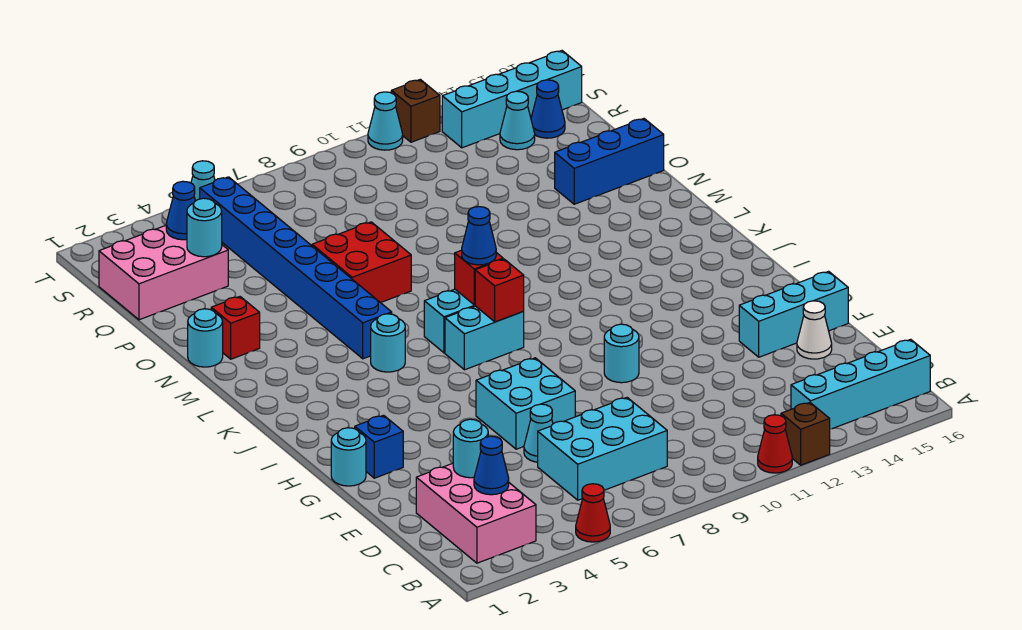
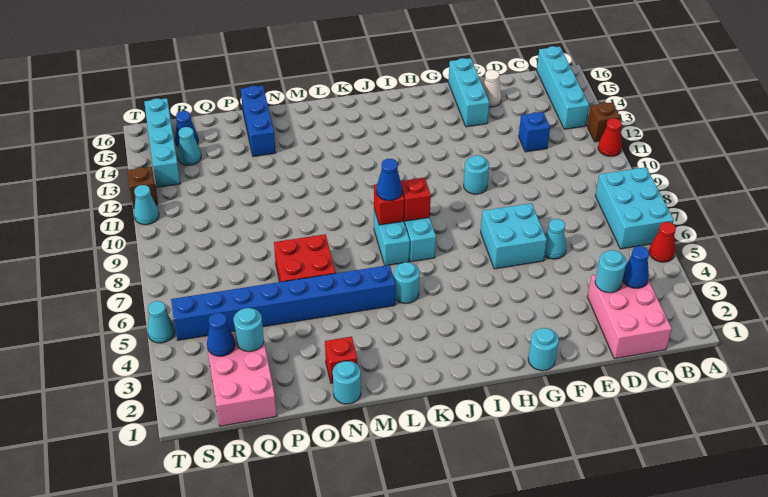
pink brick B2:D3 level 1 -> pink brick C1:D3 level 1
cyan brick C6:D8 level 1 -> cyan brick A6:B8 level 1
blue brick G2 level 1 -> blue brick D12 level 1

